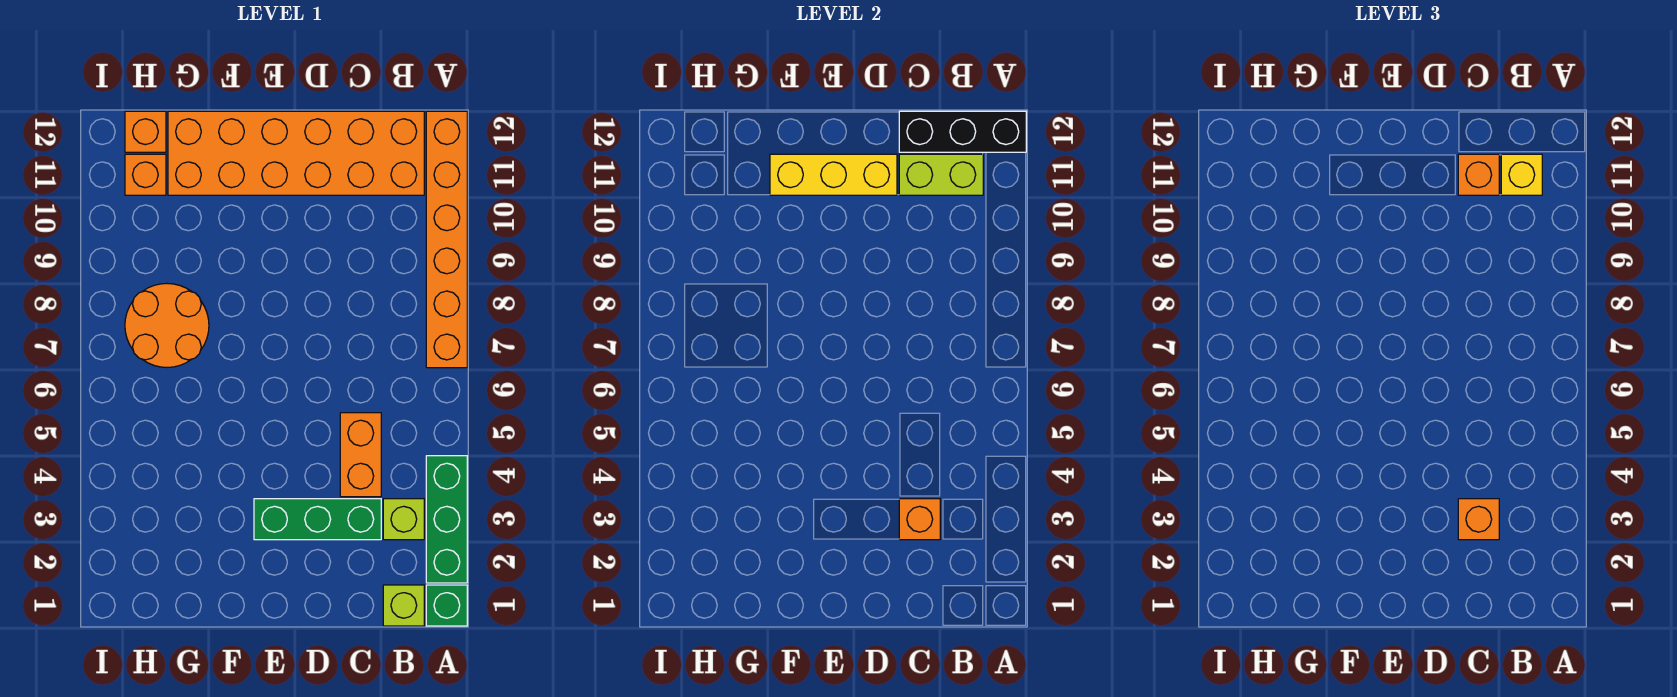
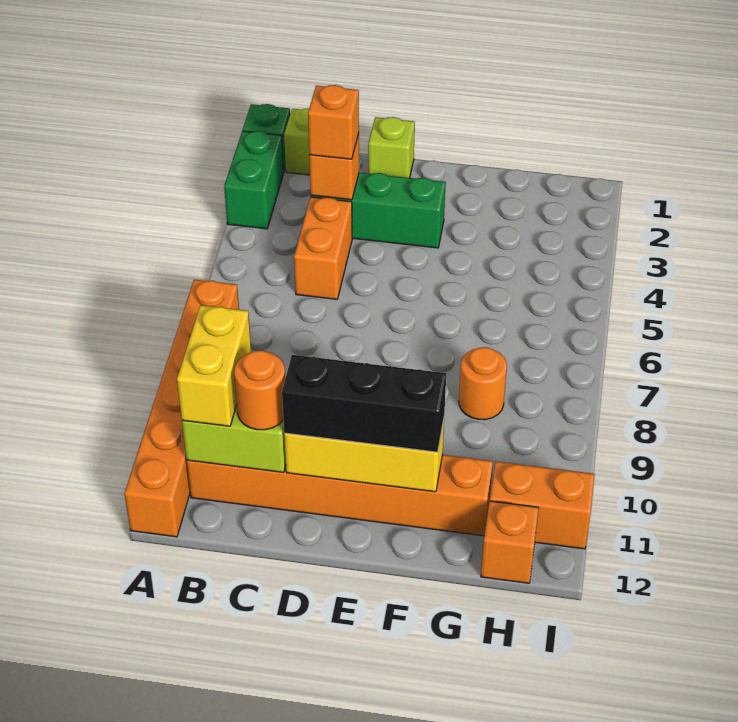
green brick A2:A4 level 1 -> green brick A2:A3 level 1
black brick A12:C12 level 2 -> black brick D11:F11 level 3
lime brick B3 level 1 -> lime brick D1 level 1
orange brick B11:G12 level 1 -> orange brick B11:G11 level 1
yellow brick B11 level 3 -> yellow brick B10:B11 level 3
orange brick C11 level 3 -> orange round brick C11 level 3
orange round brick G7:H8 level 1 -> orange round brick G8 level 1
orange brick H11 level 1 -> orange brick H11:I11 level 1

